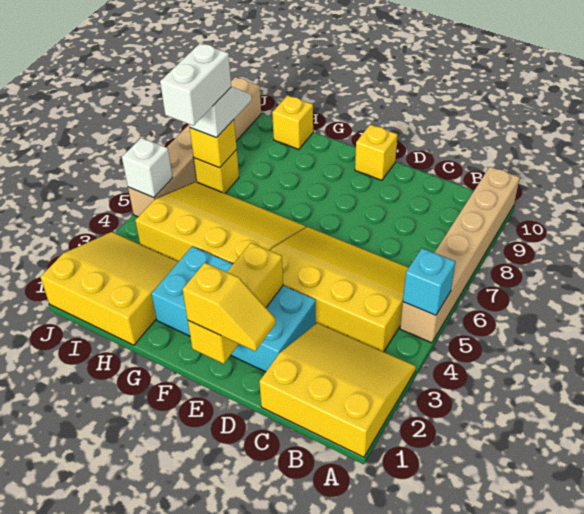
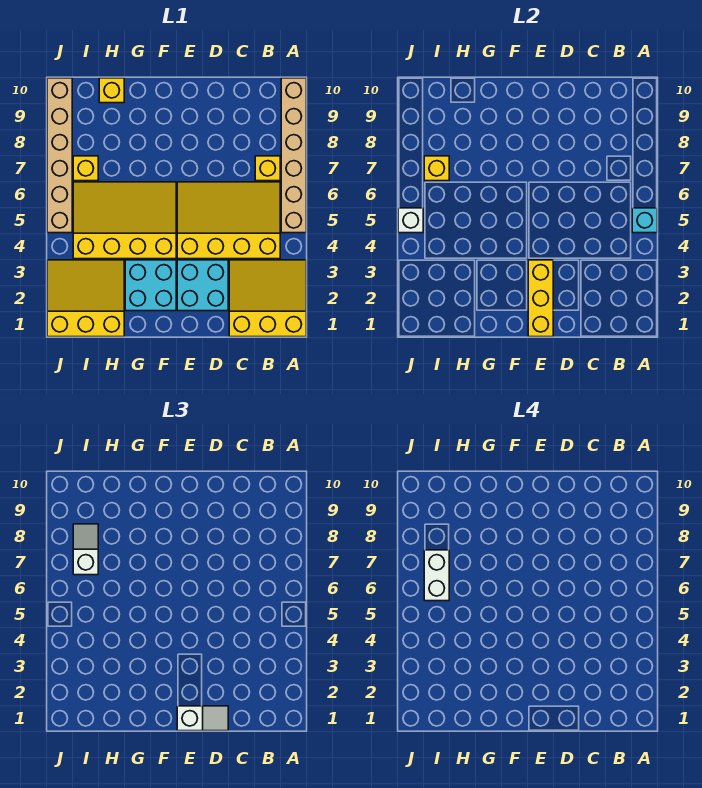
yellow slope D1:E1 level 3 top E -> white slope D1:E1 level 3 top E
yellow brick E10 level 1 -> yellow brick B7 level 1

